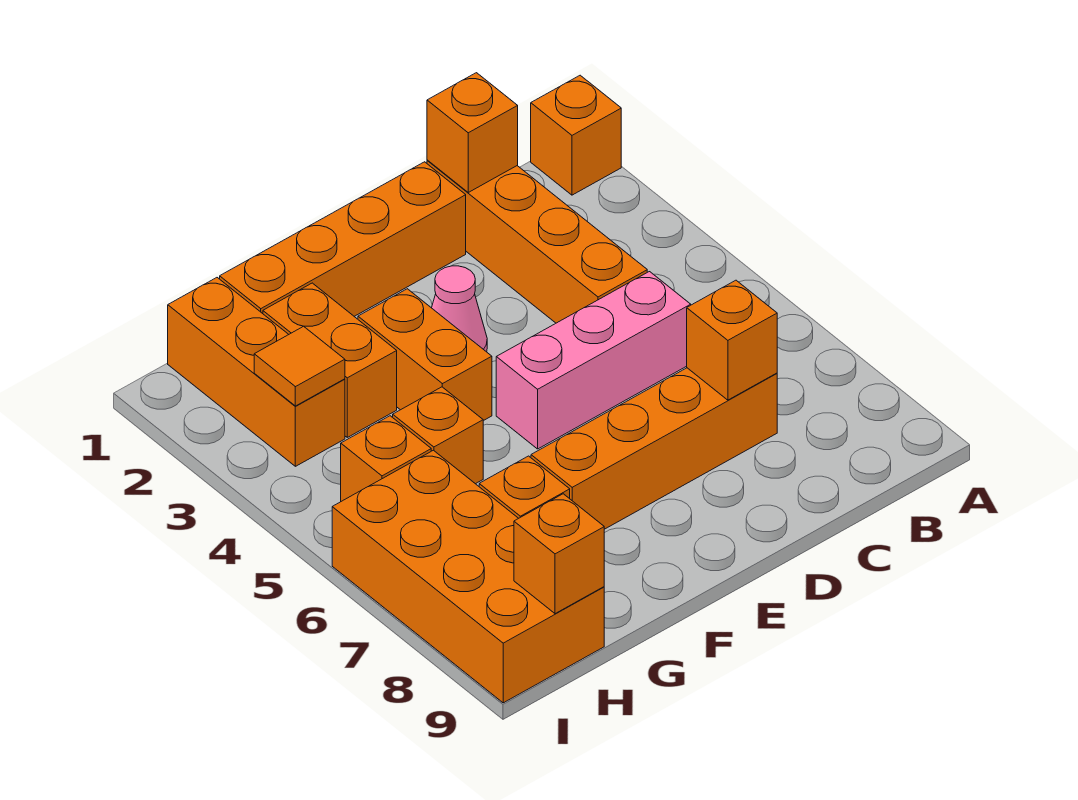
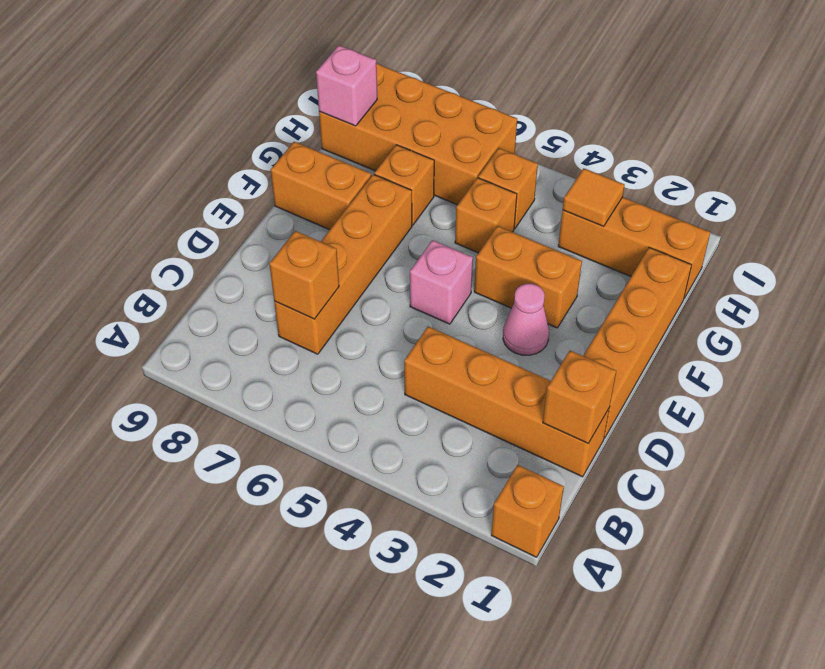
pink brick C5:E5 level 1 -> pink brick E5 level 1
orange brick G2:G3 level 1 -> orange brick F8:F9 level 1
orange brick H9 level 2 -> pink brick H9 level 2

